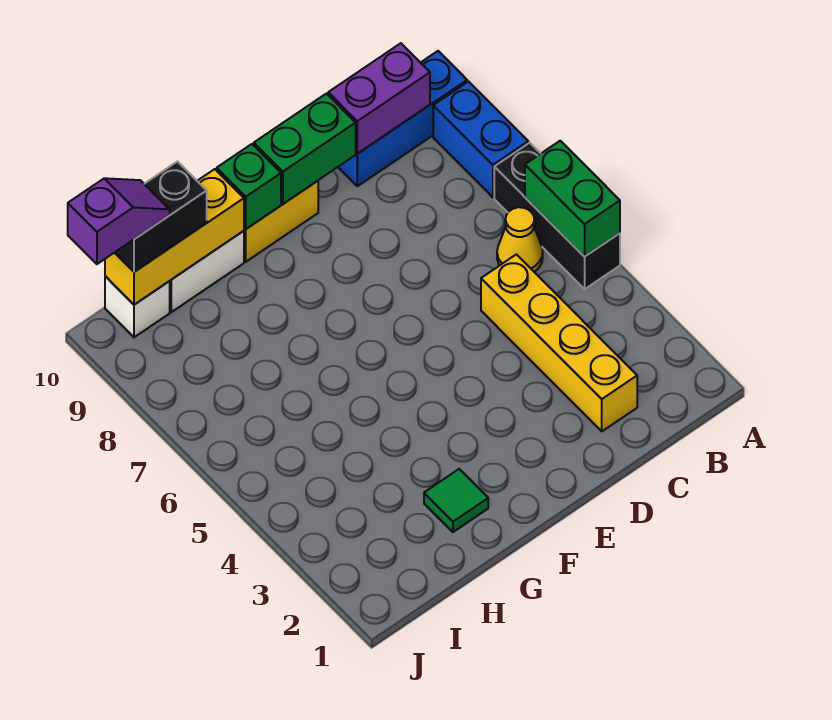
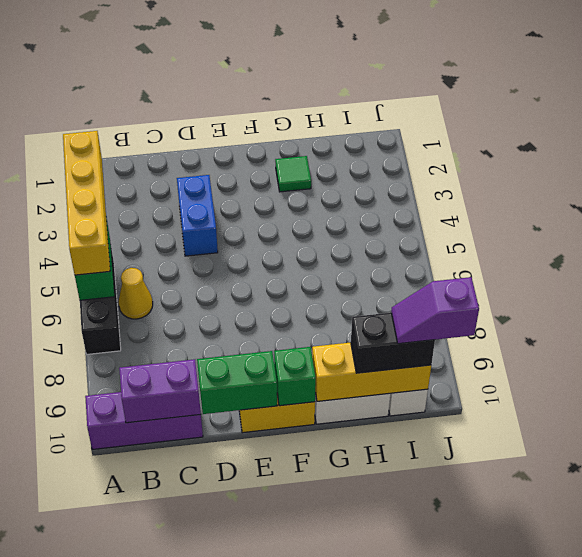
blue brick A8:A9 level 1 -> blue brick D3:D4 level 1
blue brick A10:C10 level 1 -> purple brick A10:C10 level 1
yellow brick C2:C5 level 1 -> yellow brick A3:A6 level 3

